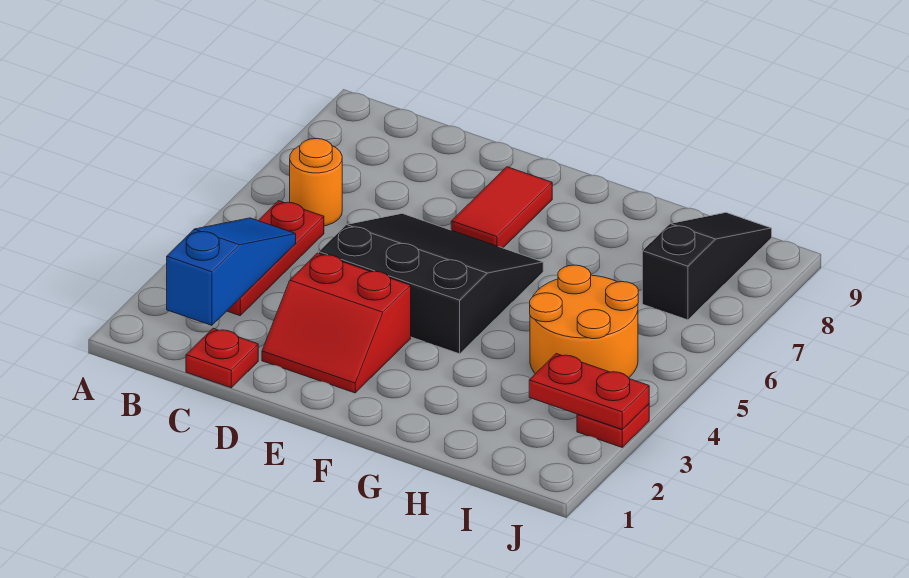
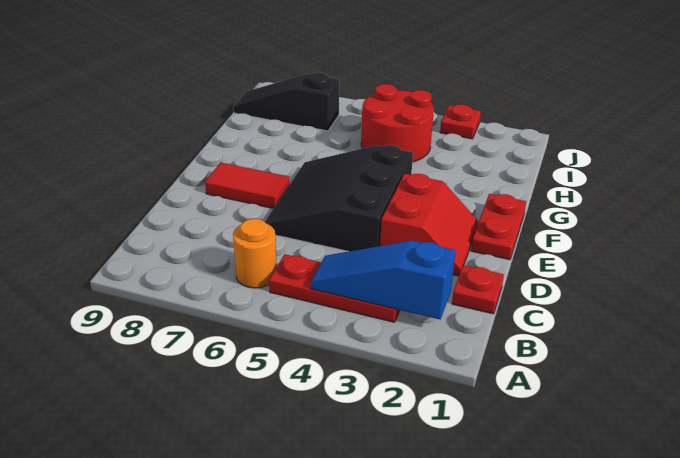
orange round brick H4:I5 level 1 -> red round brick H4:I5 level 1
red plate I3:J3 level 2 -> red plate E1:F1 level 1

